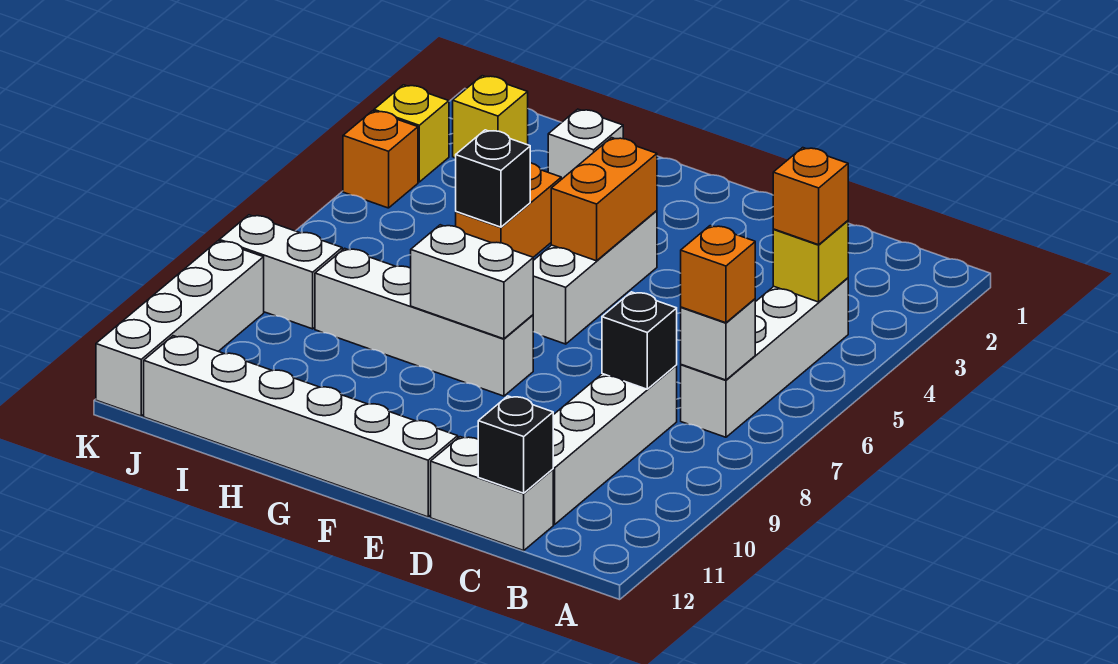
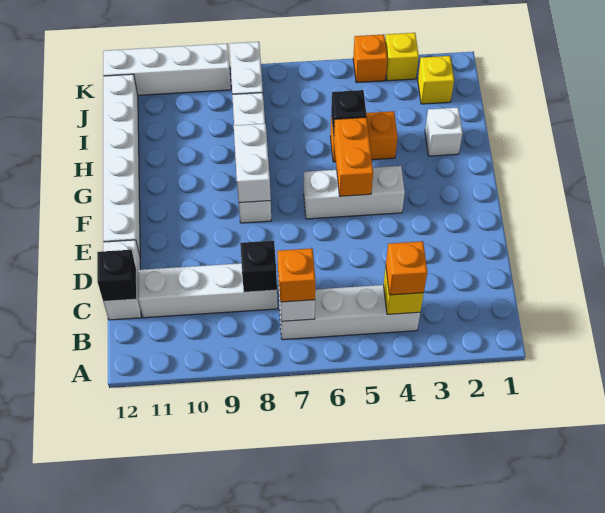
orange brick F4:F5 level 2 -> orange brick F5:G5 level 2

